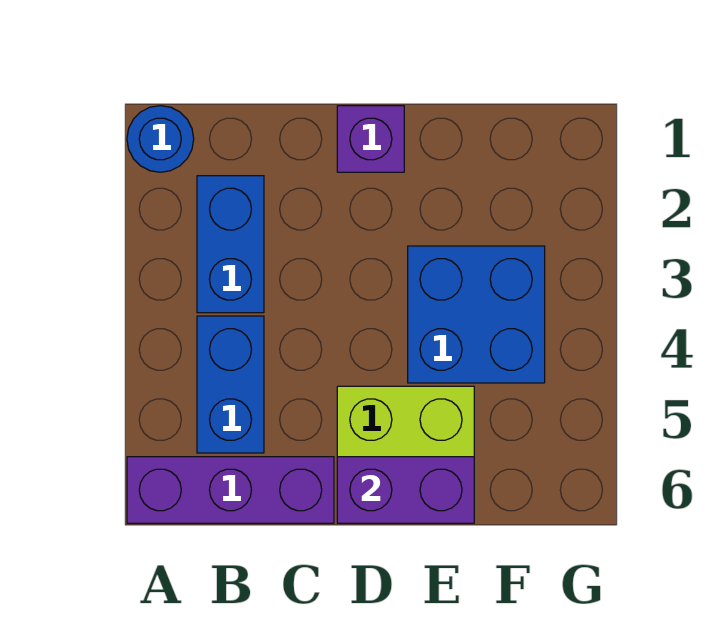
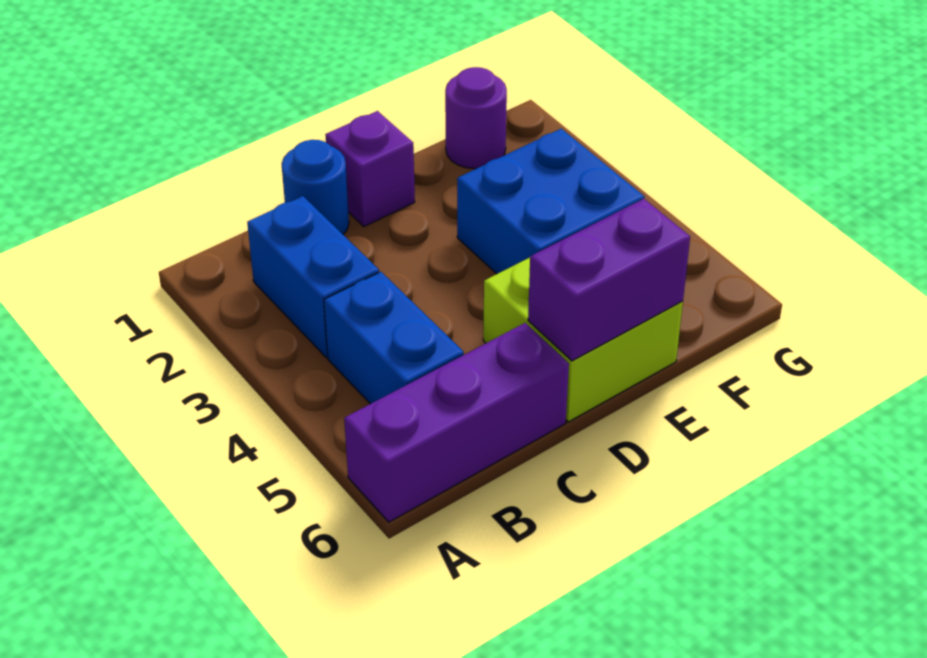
blue round brick A1 level 1 -> blue round brick C1 level 1
none -> purple round brick F1 level 1

